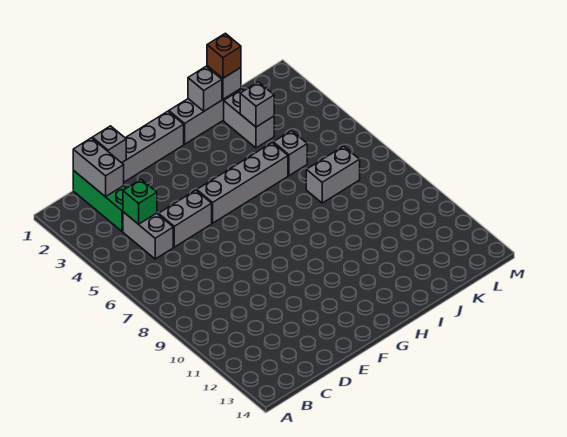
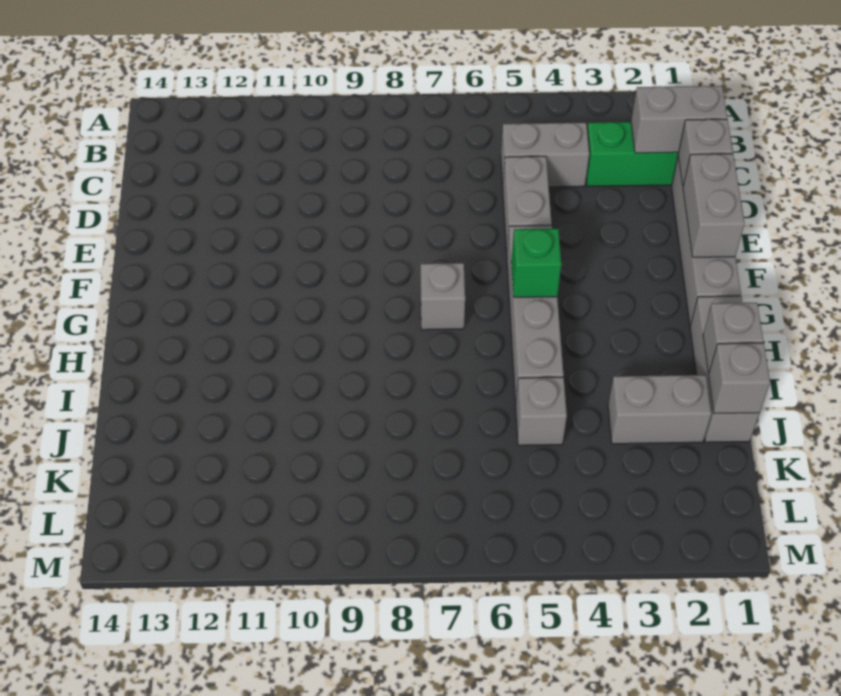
green brick C4 level 2 -> green brick G5 level 2
brown brick J1 level 3 -> none
grey brick J3 level 2 -> grey brick G7 level 1
grey brick J7:K7 level 1 -> grey brick E1:F1 level 2

